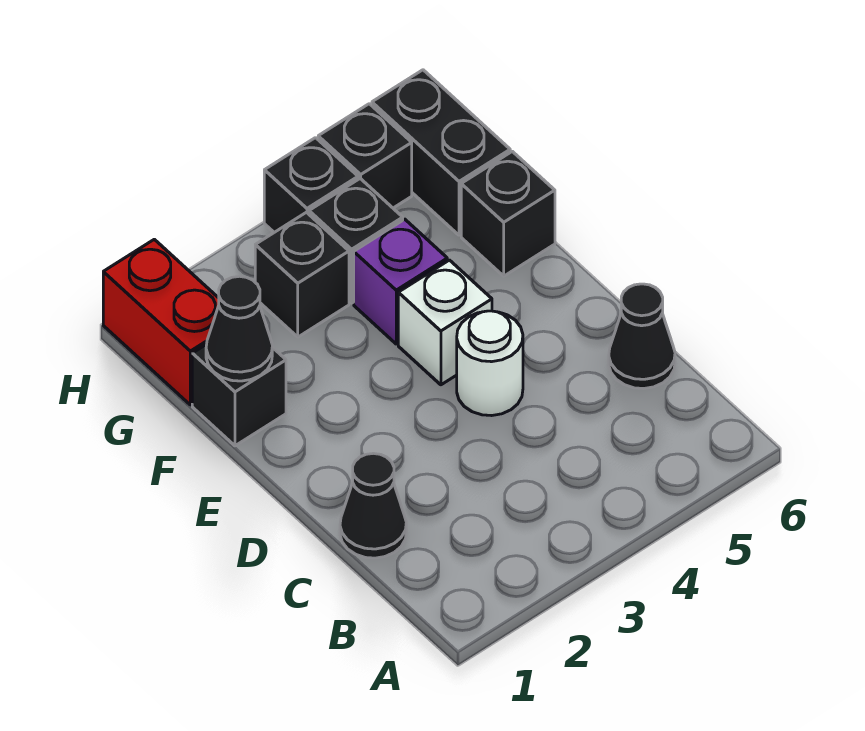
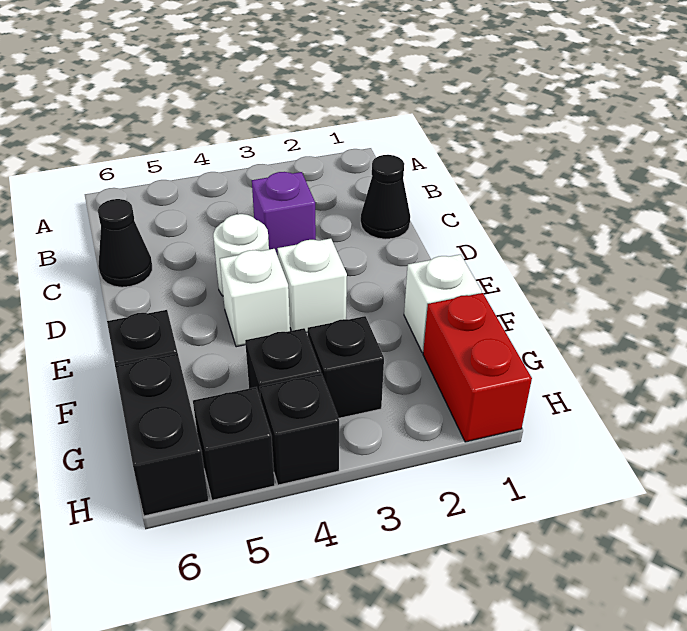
none -> white brick E3 level 1
black brick F1 level 1 -> white brick F1 level 1
black cone F1 level 2 -> none
purple brick F4 level 1 -> purple brick C3 level 1

